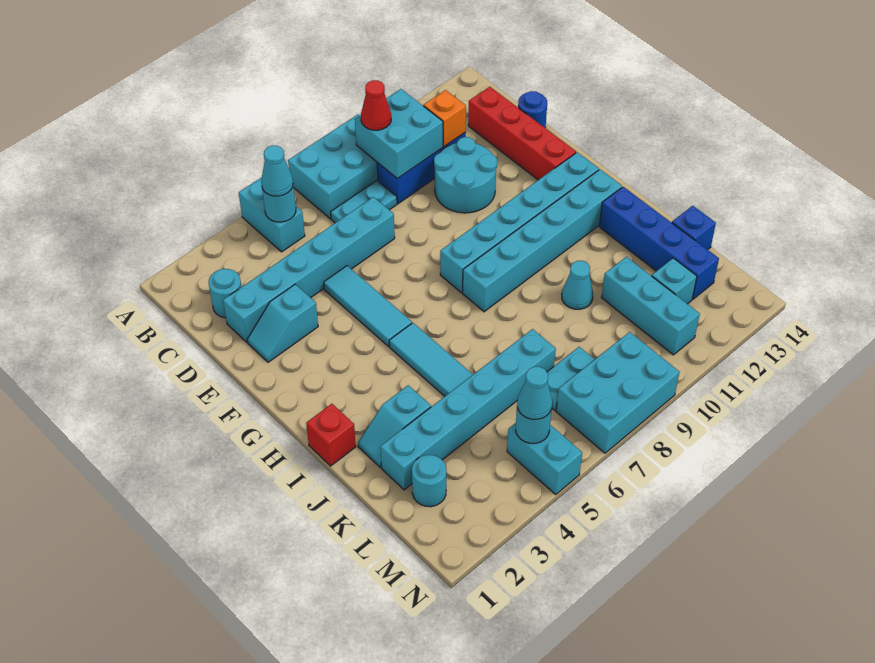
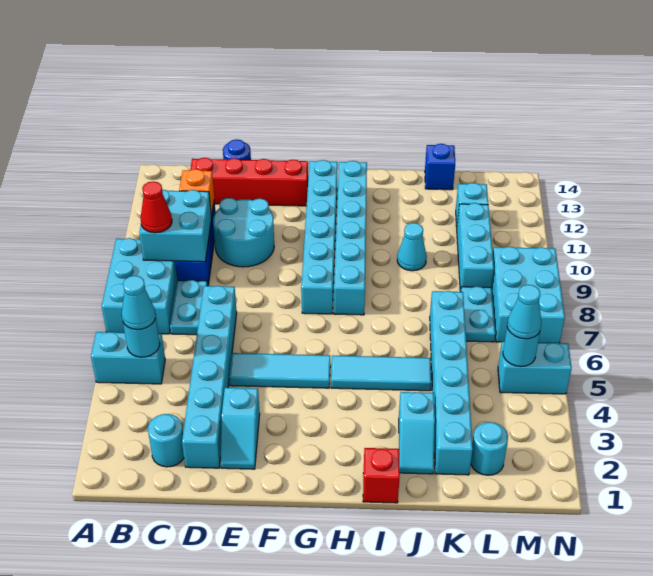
blue brick I13:L13 level 1 -> none
cyan brick K11:M11 level 1 -> cyan brick L9:L11 level 1

